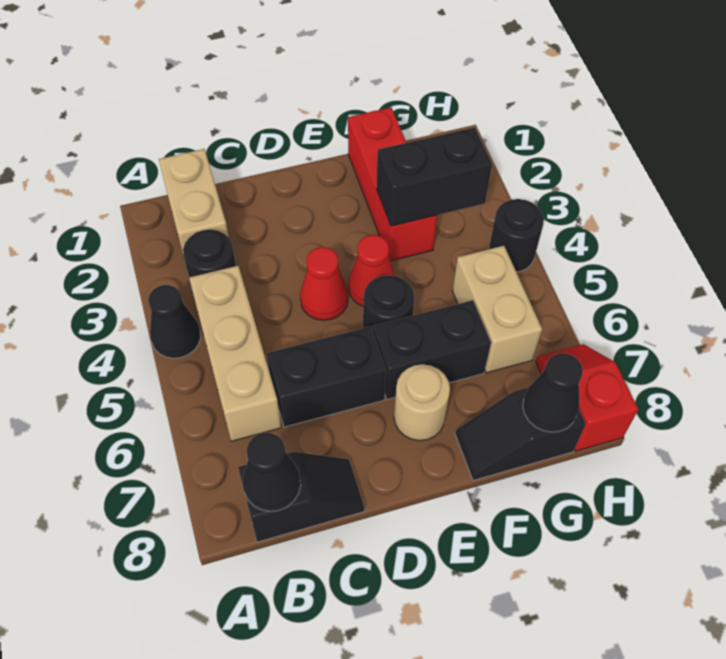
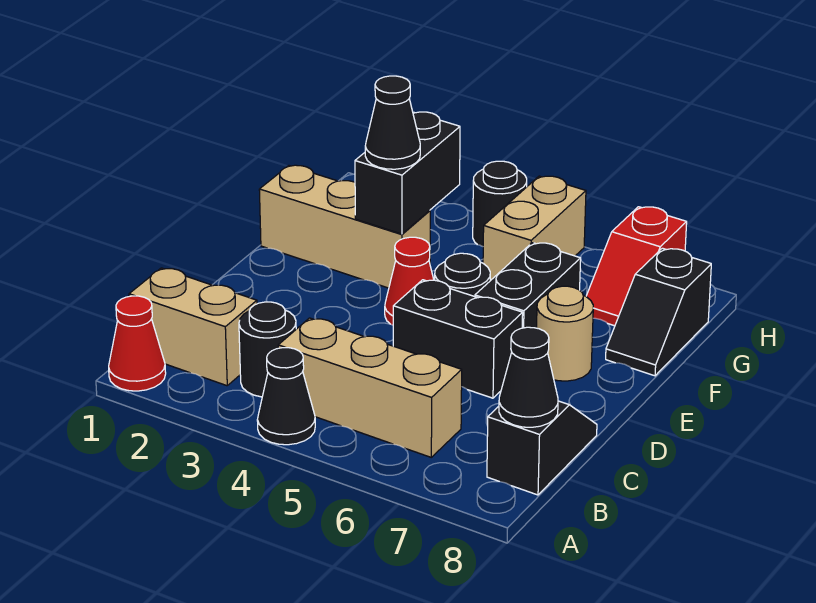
black brick C6:D6 level 1 -> black brick D5:D6 level 1
red cone D4 level 1 -> red cone A1 level 1
red brick F1:F3 level 1 -> tan brick F1:F3 level 1
tan brick G5:G6 level 1 -> tan brick G5:H5 level 1
black cone G8 level 2 -> black cone F3 level 3
red slope H7:H8 level 1 top 8 -> red slope G7:H7 level 1 top H

